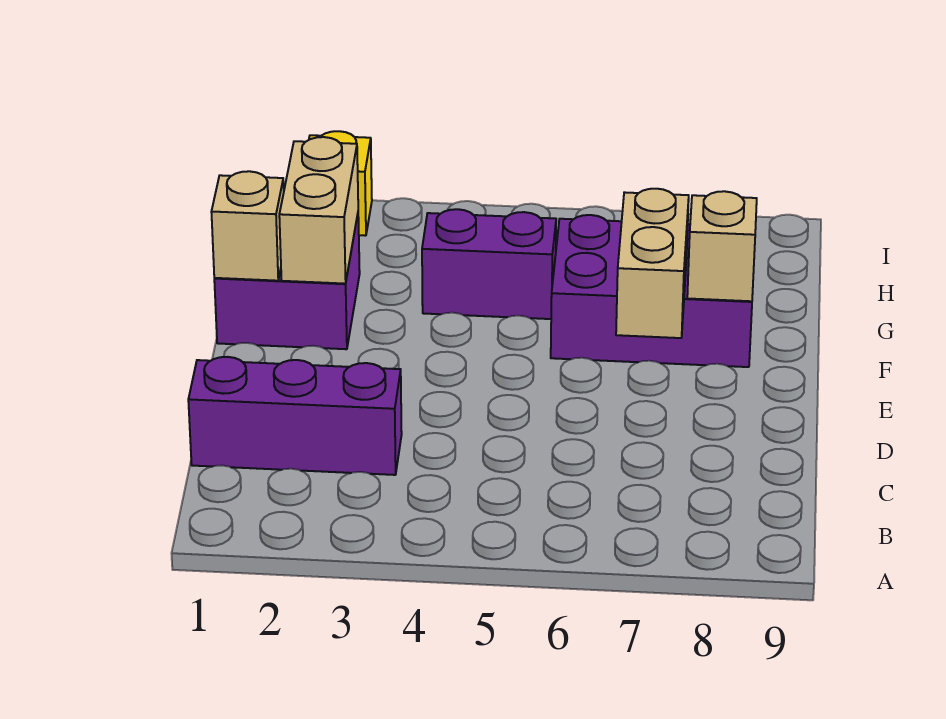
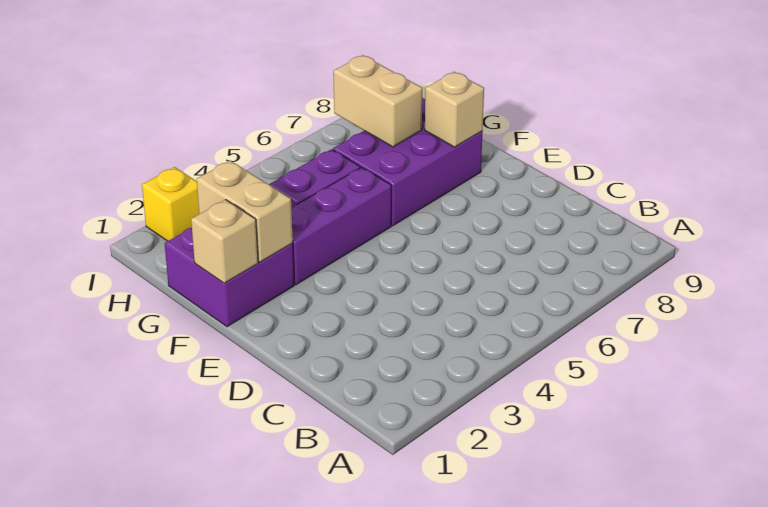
purple brick C1:C3 level 1 -> purple brick F3:F5 level 1
tan brick E7:F7 level 2 -> tan brick G7:H7 level 2

